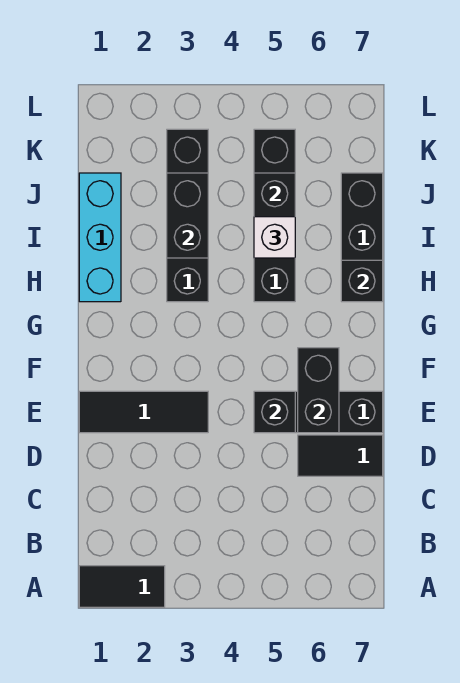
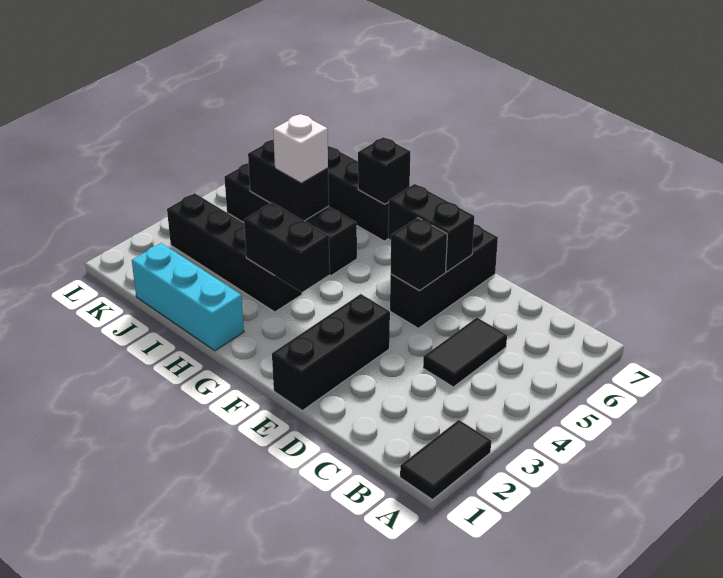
black tile D6:D7 level 1 -> black tile C4:C5 level 1
black tile E1:E3 level 1 -> black brick E1:E3 level 1
black brick I3:J3 level 2 -> black brick G3:H3 level 2

